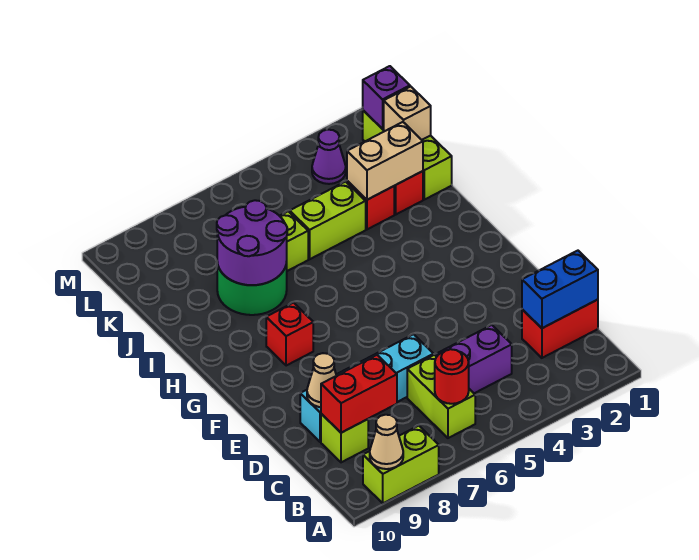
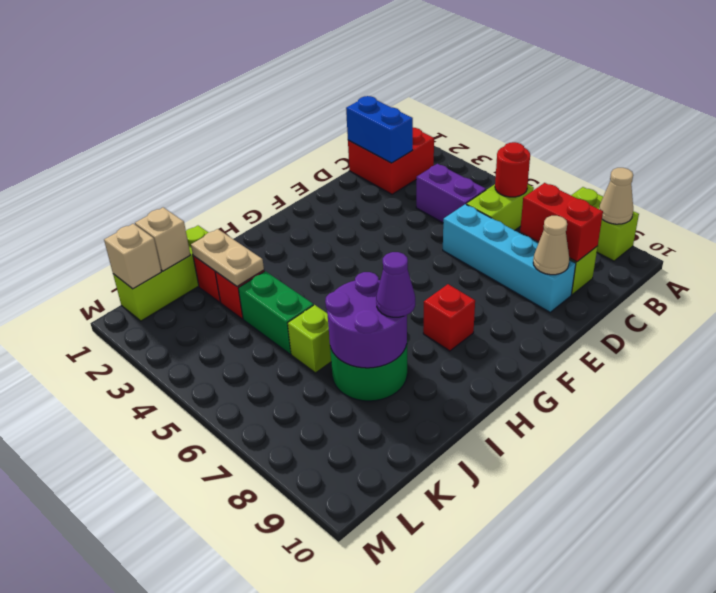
red brick C1:C2 level 1 -> red brick B1:C2 level 1
tan brick J2:J3 level 2 -> tan plate J2:J3 level 2
lime brick J4:J5 level 1 -> green brick J4:J5 level 1
purple brick L1 level 2 -> tan brick L1 level 2
purple cone L3 level 1 -> purple cone I8 level 3

